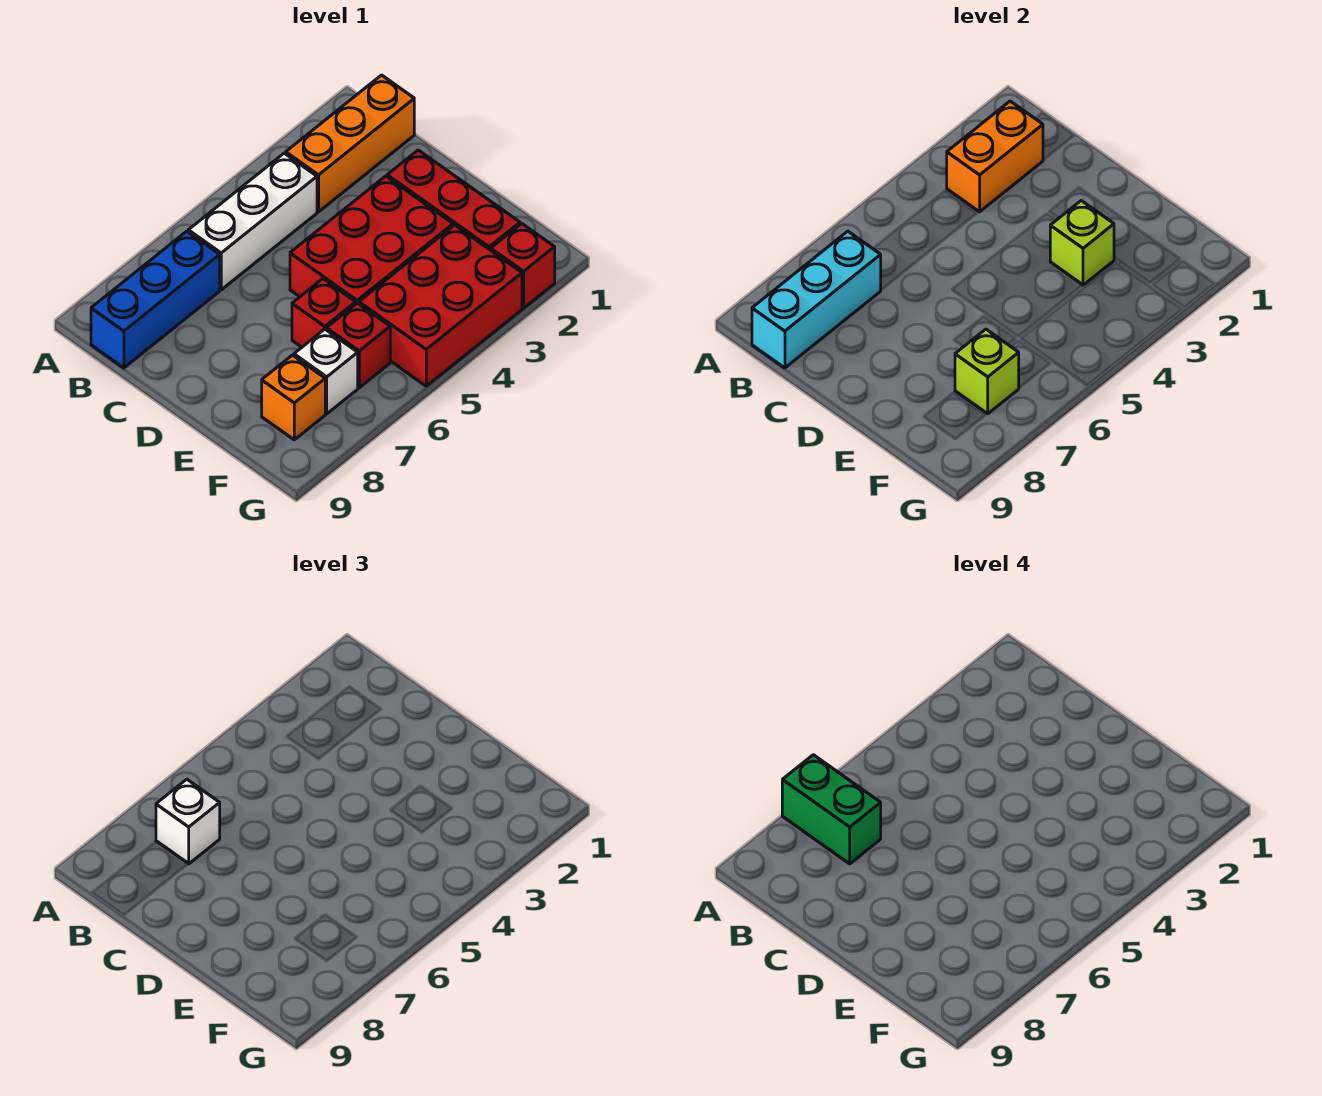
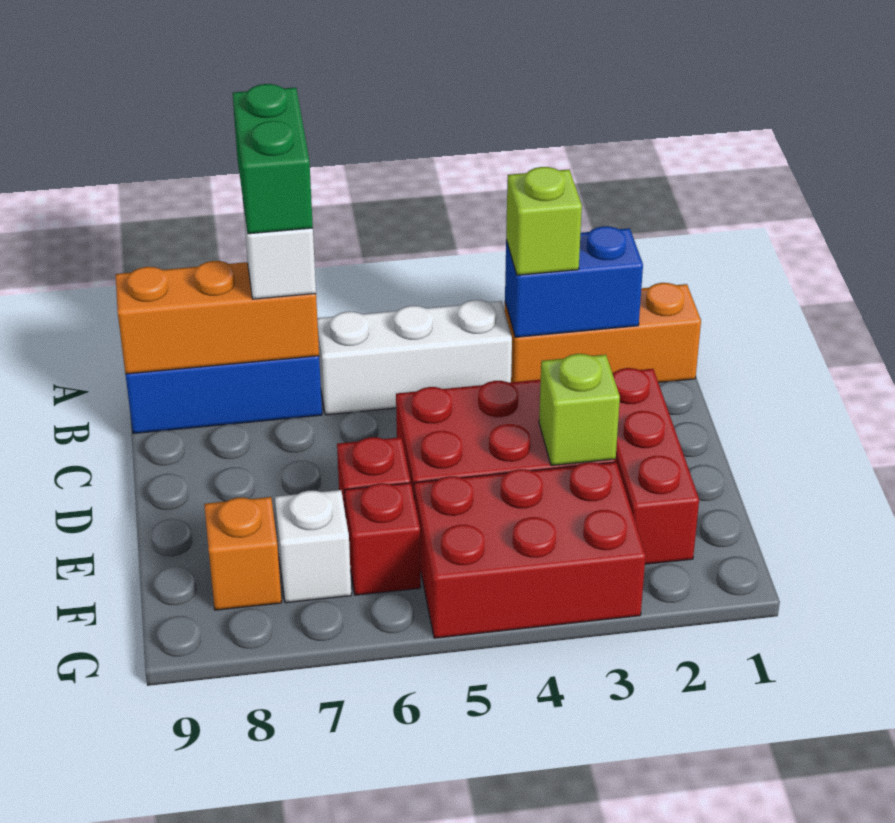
orange brick B2:B3 level 2 -> blue brick B2:B3 level 2
cyan brick B7:B9 level 2 -> orange brick B7:B9 level 2
lime brick F7 level 2 -> lime brick B3 level 3
red brick G2 level 1 -> none

